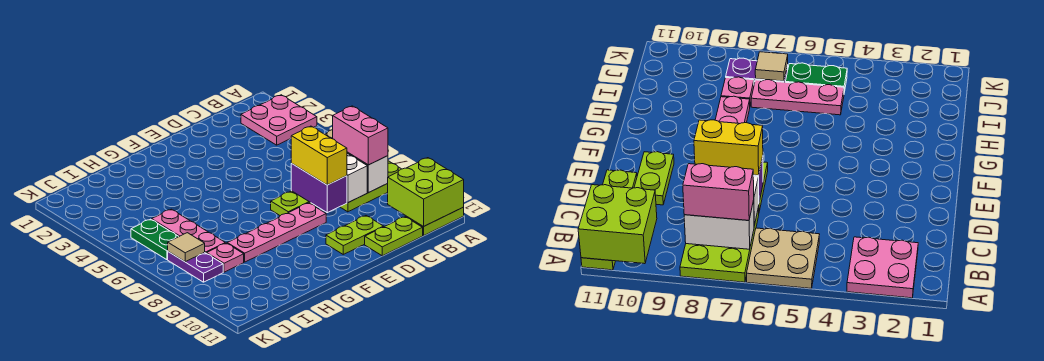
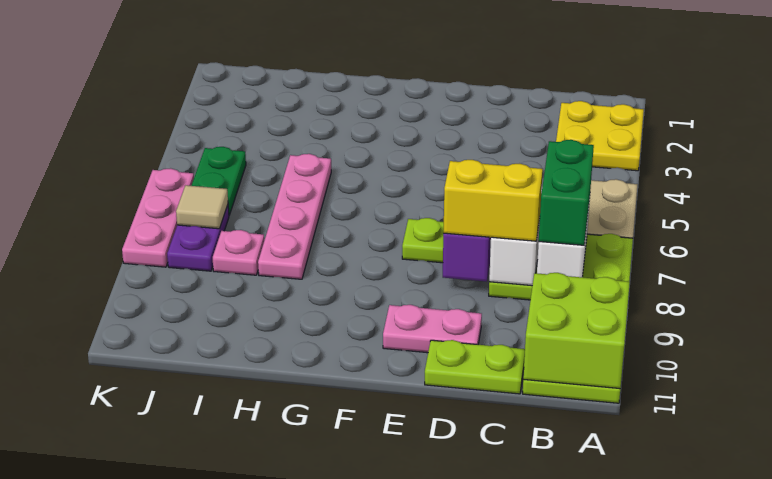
pink plate A2:B3 level 1 -> yellow plate A2:B3 level 1
pink brick B7:B8 level 3 -> green brick B7:B8 level 3
yellow brick D7:D8 level 3 -> yellow brick C8:D8 level 3
lime plate D10:E10 level 1 -> pink plate D10:E10 level 1
pink plate E8:H8 level 1 -> pink plate H5:H8 level 1
pink plate I5:I7 level 1 -> pink plate K6:K8 level 1

